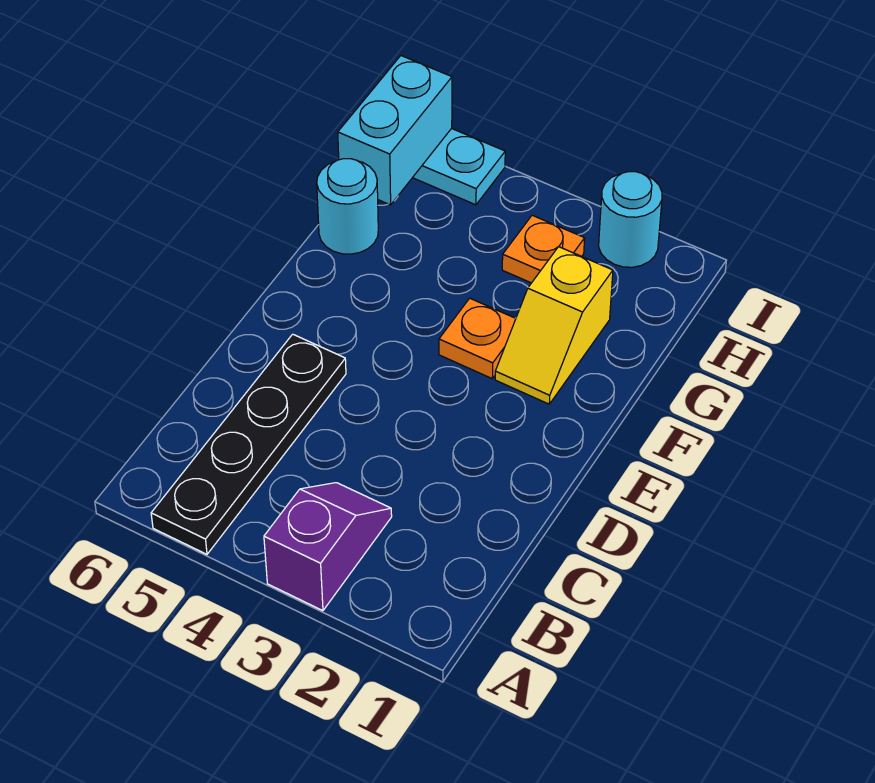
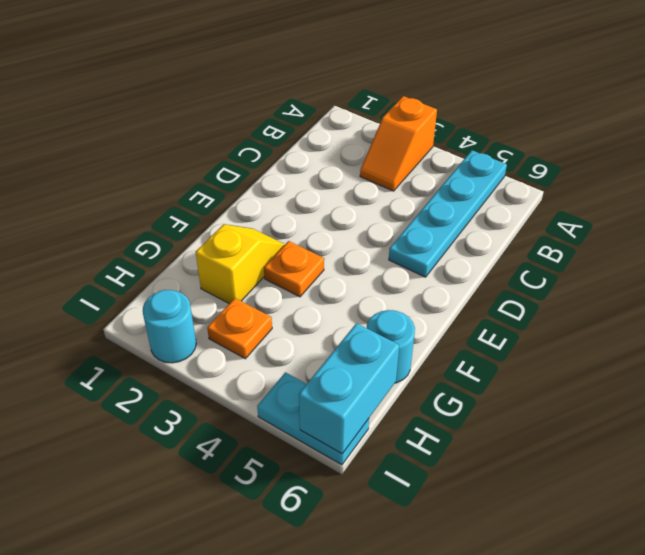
purple slope A3:B3 level 1 top A -> orange slope A3:B3 level 1 top A
black plate A5:D5 level 1 -> cyan plate A5:D5 level 1

